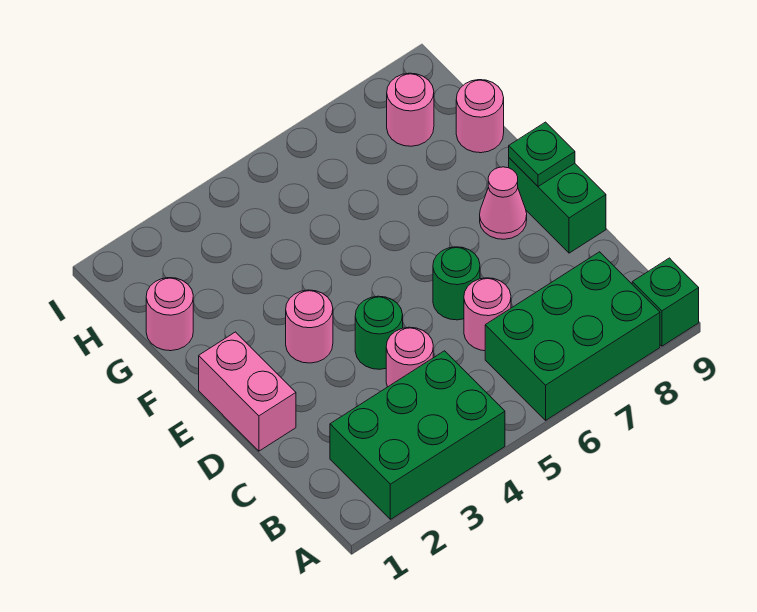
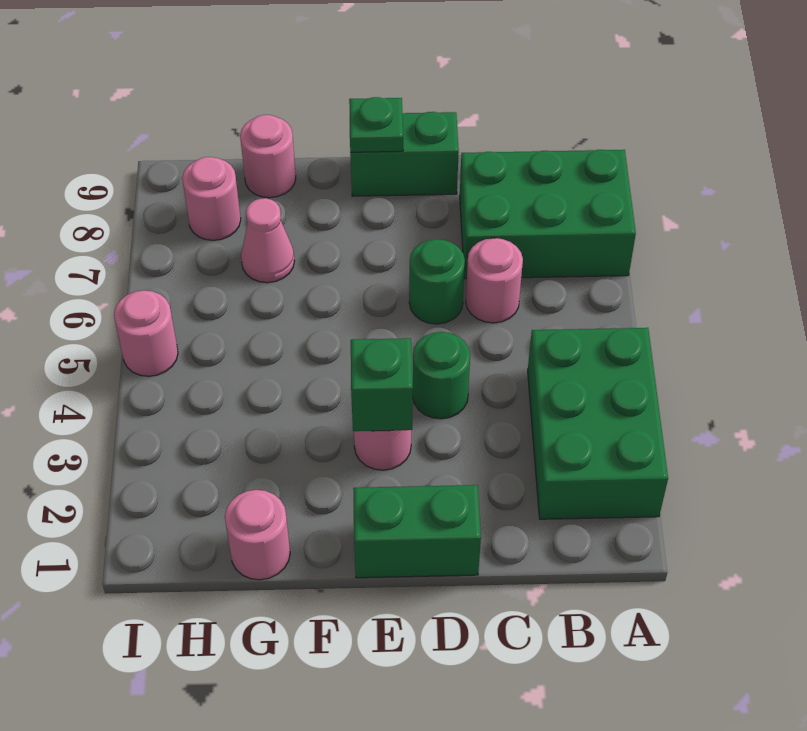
green brick A6:B8 level 1 -> green brick A7:C8 level 1
green brick A9 level 1 -> green brick E3 level 2
pink round brick C4 level 1 -> pink round brick I5 level 1
pink brick D1:E1 level 1 -> green brick D1:E1 level 1
pink cone E8 level 1 -> pink cone G7 level 1

